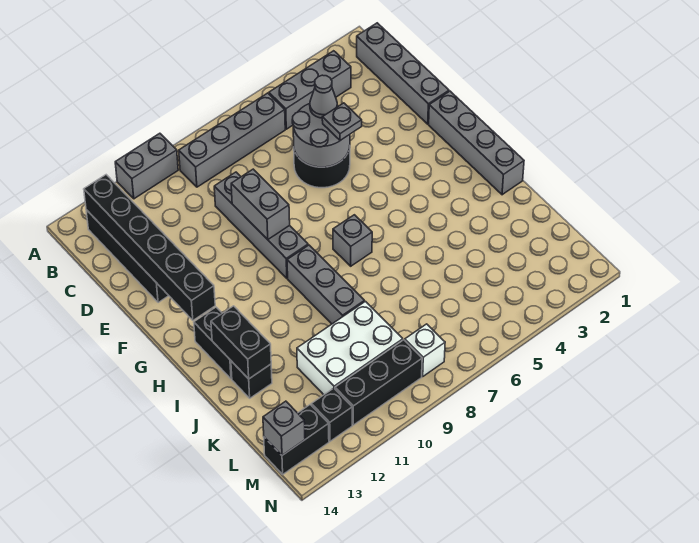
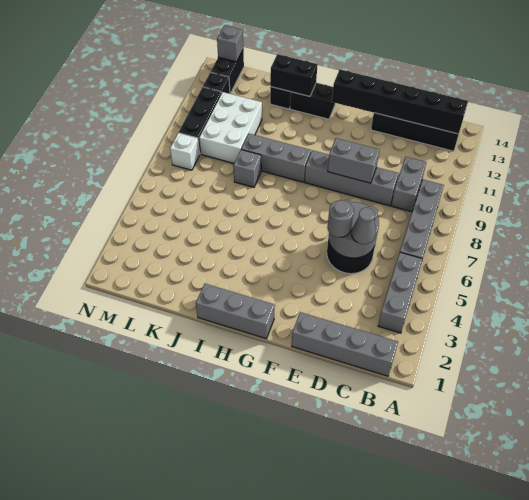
grey brick A10:A11 level 1 -> grey brick C9:C10 level 1
grey plate E5 level 3 -> grey round brick E5 level 3
grey brick F1:I1 level 1 -> grey brick G1:I1 level 1
grey brick H7 level 1 -> grey brick J8 level 1

